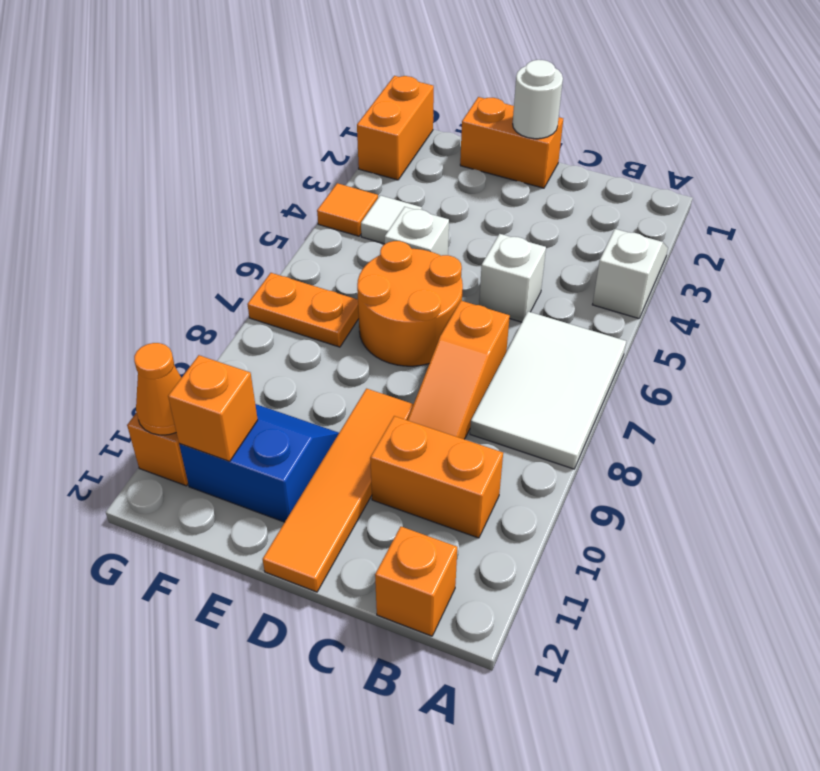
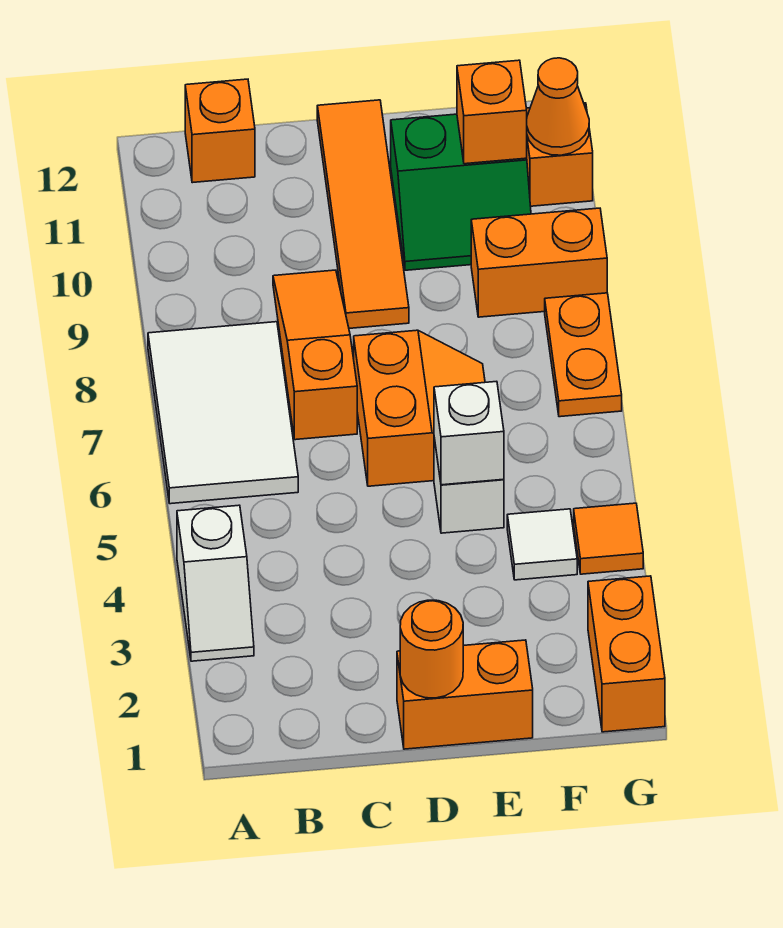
orange brick B10:C10 level 1 -> orange brick F9:G9 level 1
white brick C5 level 1 -> white brick E5 level 2
white round brick D1 level 2 -> orange round brick D1 level 2
orange round brick D6:E7 level 1 -> orange slope D6:E7 level 1 top D
blue slope E10:F11 level 1 top 11 -> green slope E10:F11 level 1 top 11
orange plate F7:G7 level 1 -> orange plate G7:G8 level 1

